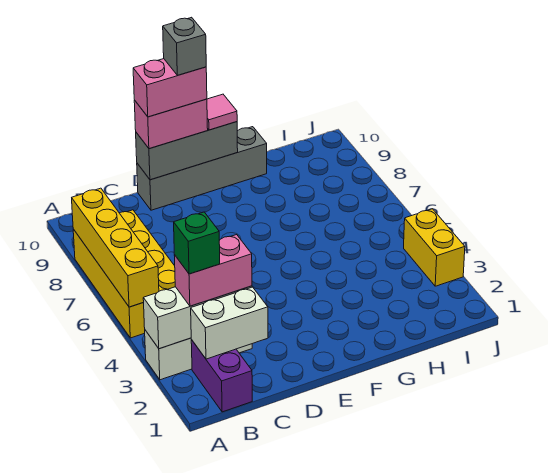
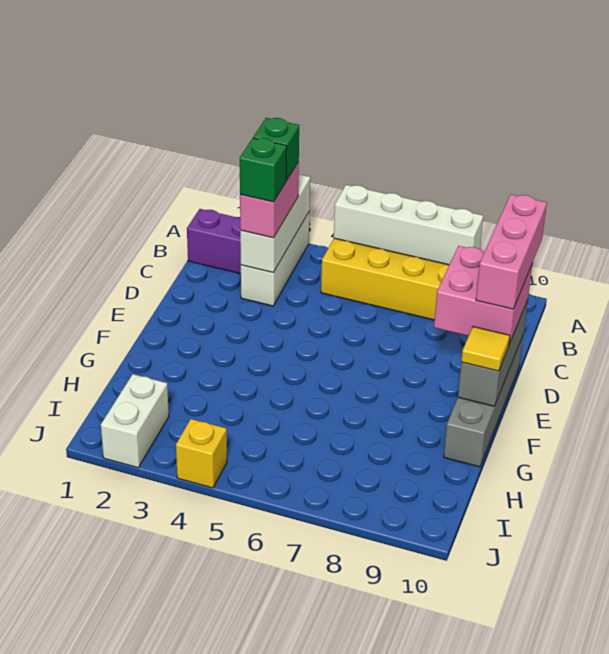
yellow brick A5:A8 level 2 -> white brick A5:A8 level 2
white brick B2:C2 level 2 -> white brick I2:J2 level 1
none -> green brick C3 level 4
pink brick D10:E10 level 3 -> pink brick D9:E10 level 3
pink brick D10:E10 level 4 -> pink brick C10:E10 level 4
grey brick E10 level 5 -> none
pink tile F10 level 3 -> yellow tile F10 level 3
yellow brick J3:J4 level 1 -> yellow brick J4 level 1

